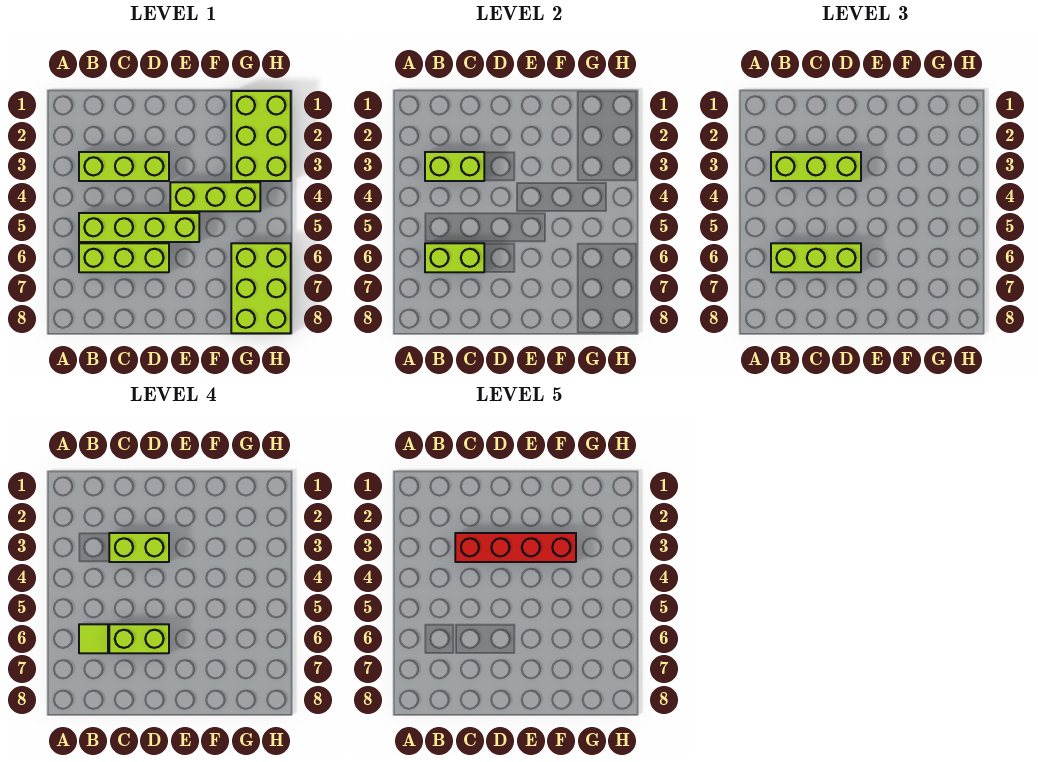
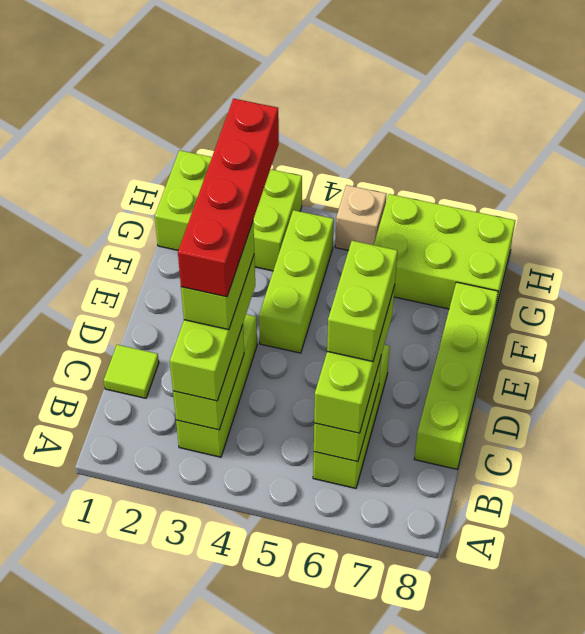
lime brick B5:E5 level 1 -> lime brick C8:F8 level 1
lime tile B6 level 4 -> lime tile C1 level 1
none -> tan brick H5 level 1

